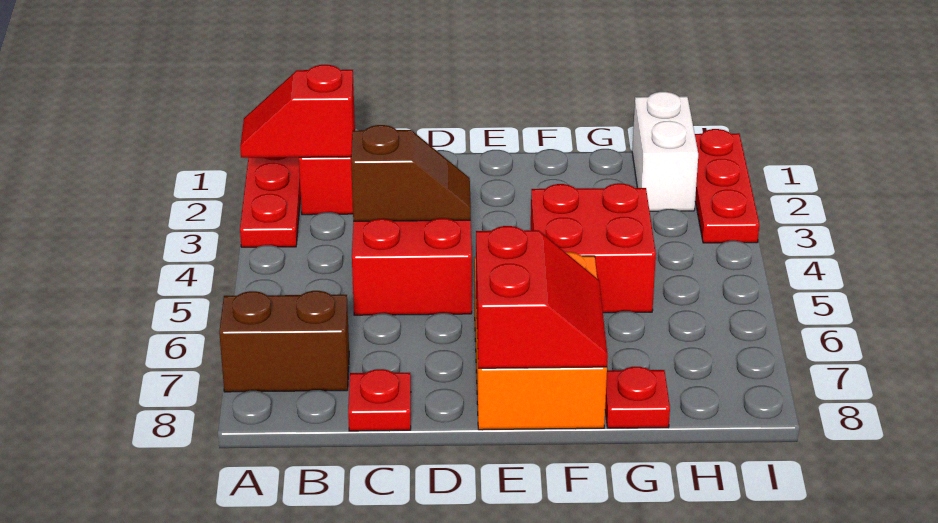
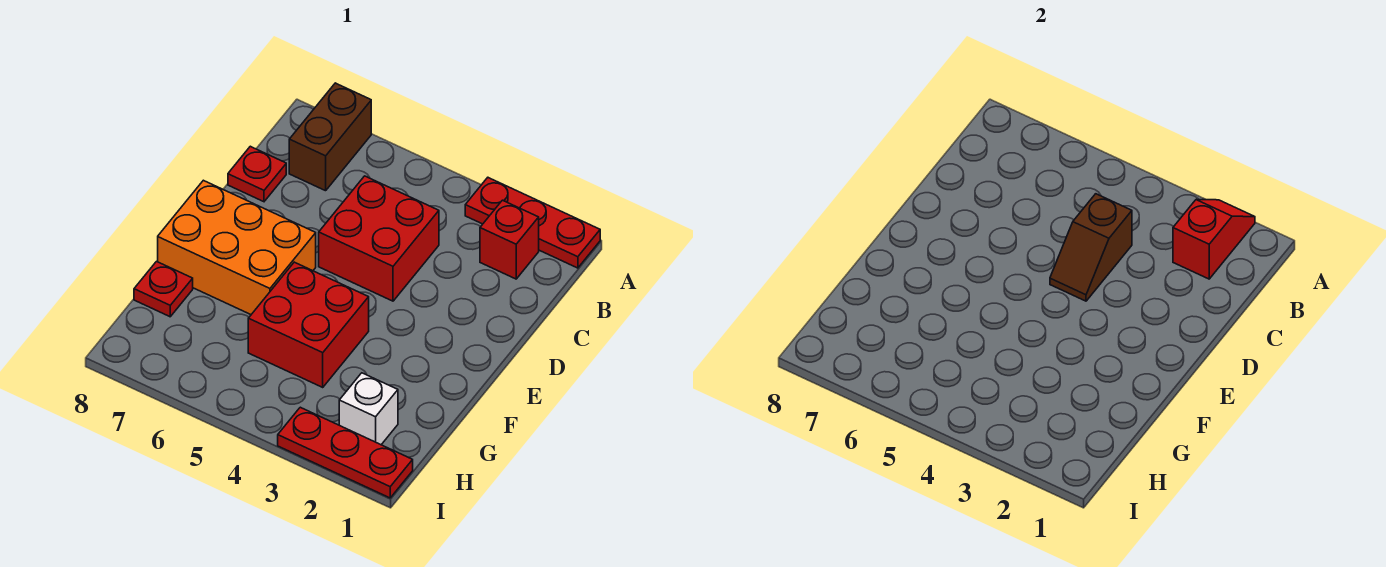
red slope E7:F8 level 2 top E -> none
white brick H1:H2 level 1 -> white brick H2 level 1

